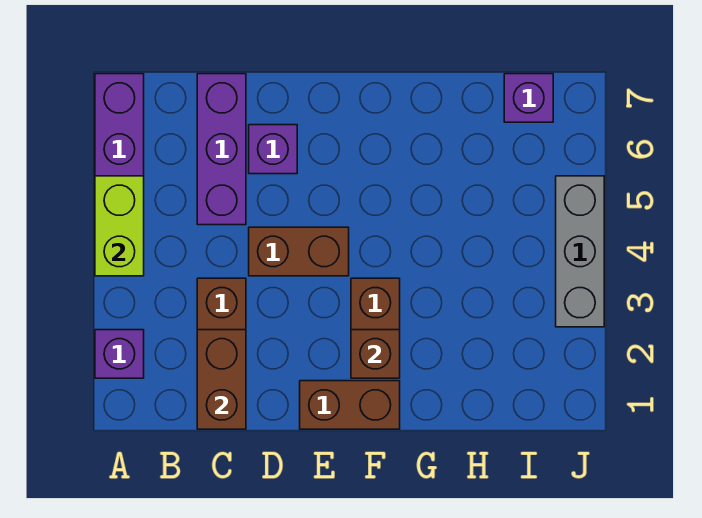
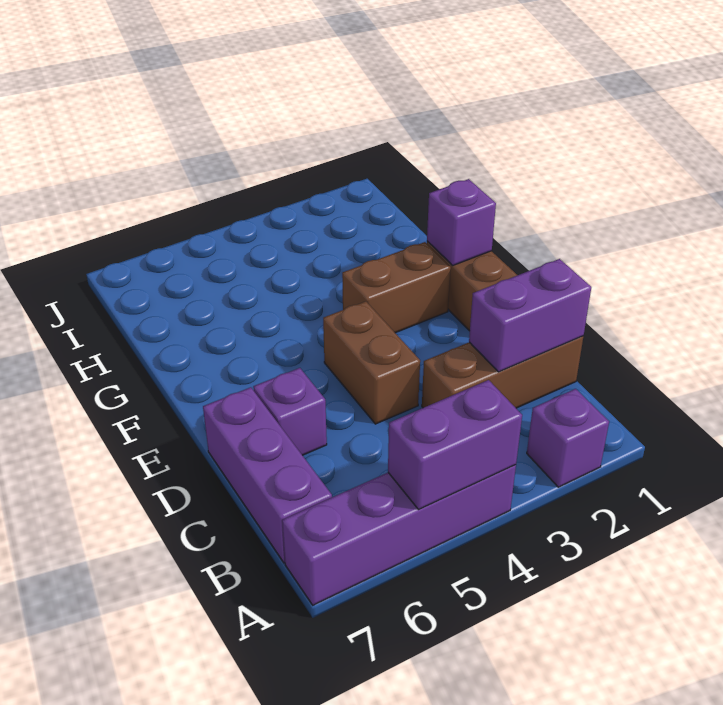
lime brick A4:A5 level 2 -> purple brick A4:A5 level 2
brown brick C1:C2 level 2 -> purple brick C1:C2 level 2
purple brick C5:C7 level 1 -> purple brick B7:D7 level 1
brown brick F2 level 2 -> none
purple brick I7 level 1 -> purple brick F1 level 2
grey brick J3:J5 level 1 -> none

